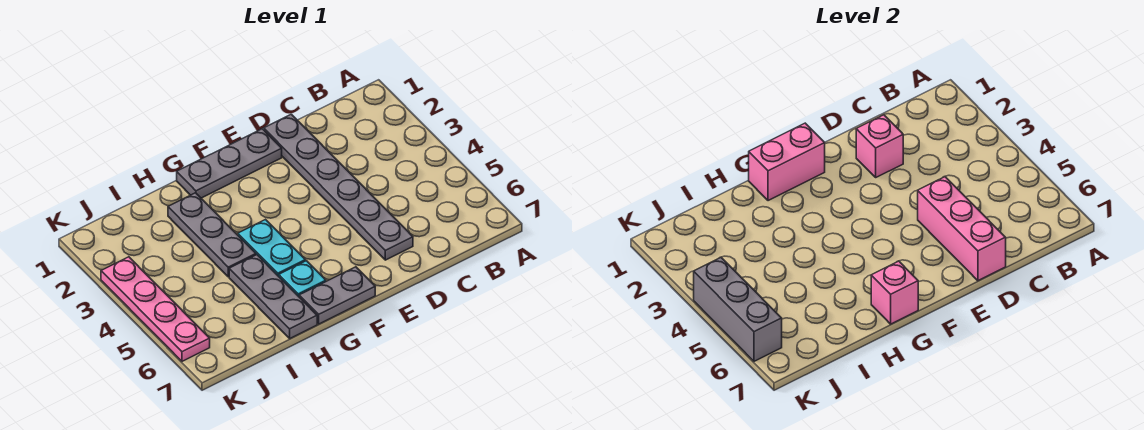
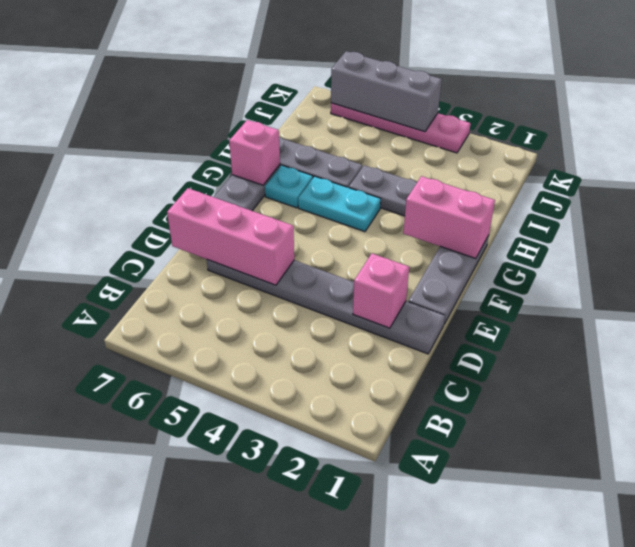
pink brick F1:G1 level 2 -> pink brick G1:G2 level 2

